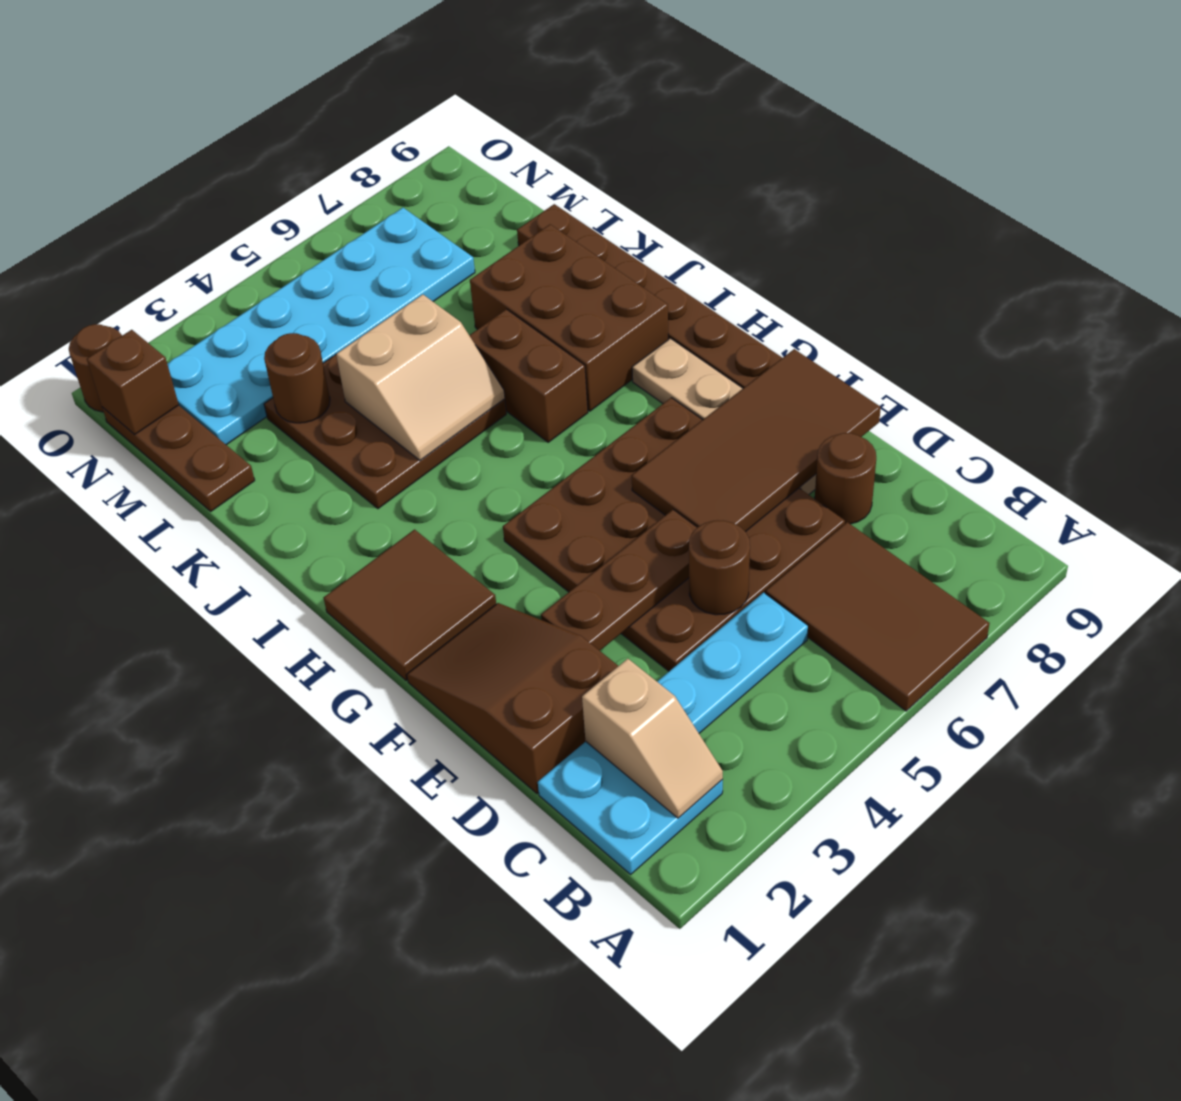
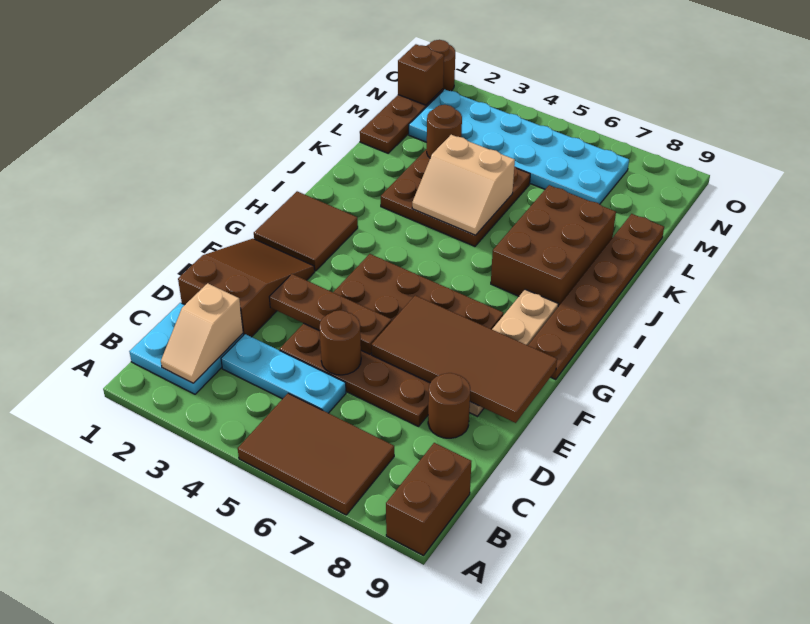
brown tile A6:C7 level 1 -> brown tile A5:B7 level 1
brown brick I6:J6 level 1 -> brown brick A9:B9 level 1

